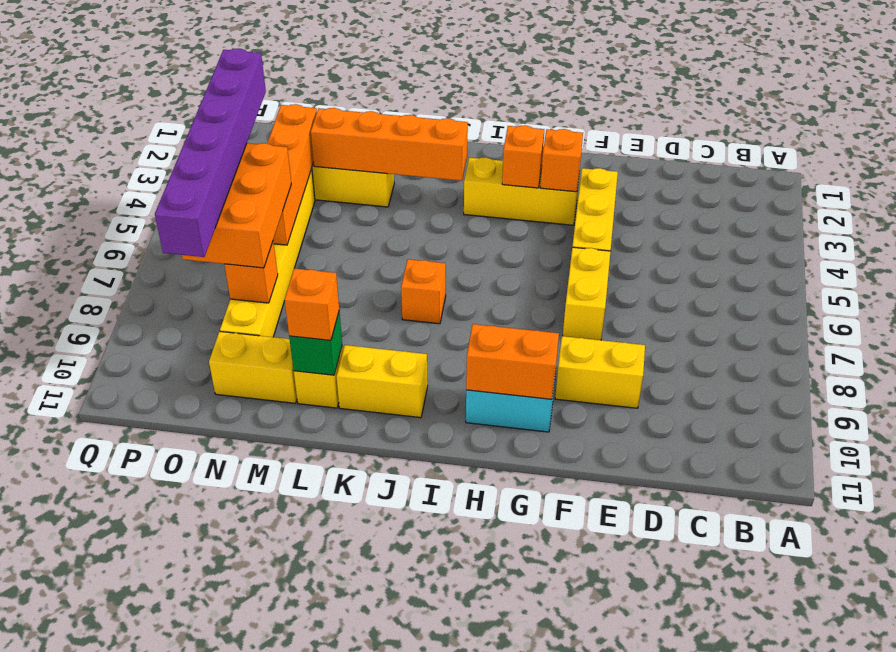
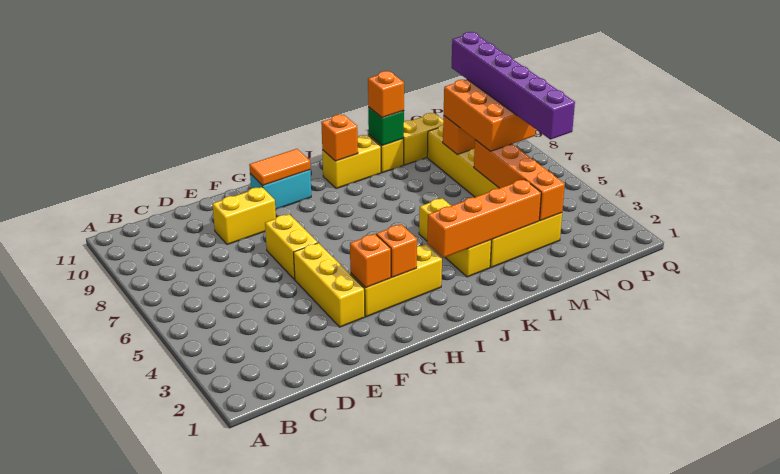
orange brick G10:H10 level 2 -> orange tile G10:H10 level 2
orange brick J7 level 1 -> orange brick J10 level 2
none -> yellow brick K3:K5 level 1

